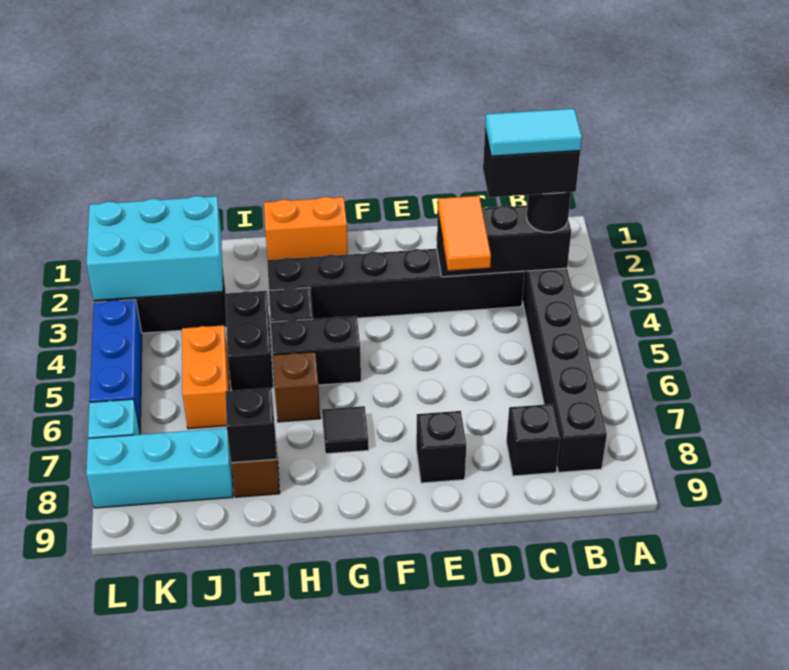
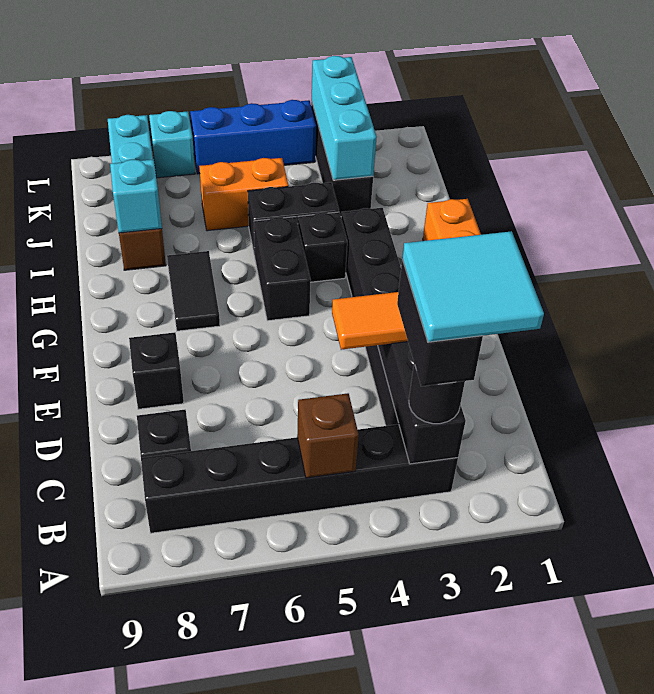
cyan tile B3:C3 level 5 -> cyan tile B2:C3 level 5
black tile G7 level 1 -> black tile G7:H7 level 1
brown brick H6 level 1 -> brown brick B5 level 2
black brick I8 level 2 -> cyan brick I8 level 2
cyan brick J2:L3 level 2 -> cyan brick J3:L3 level 2

